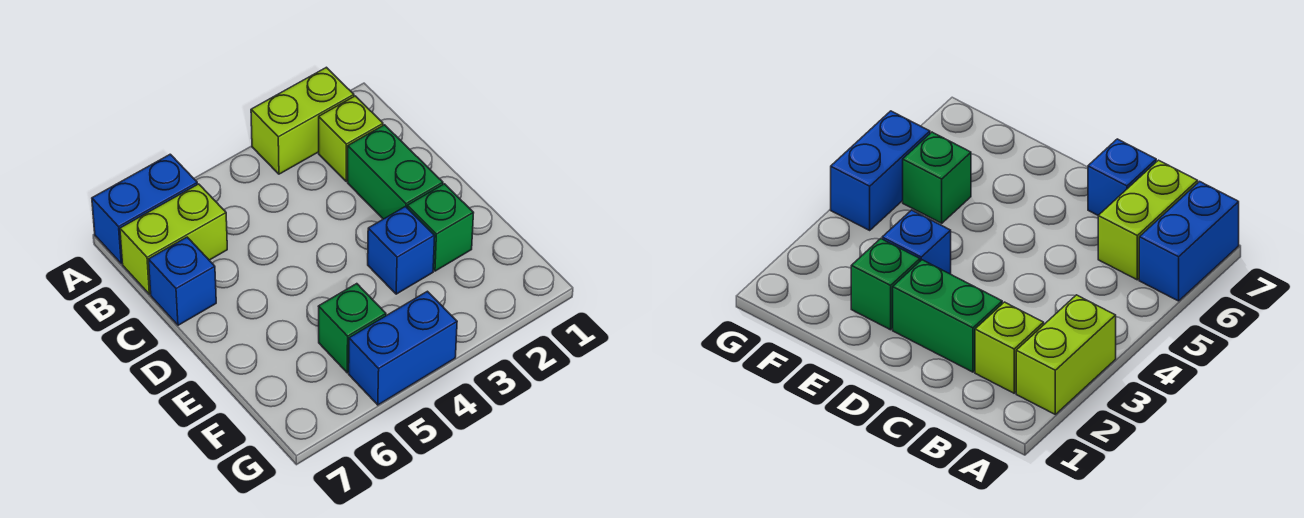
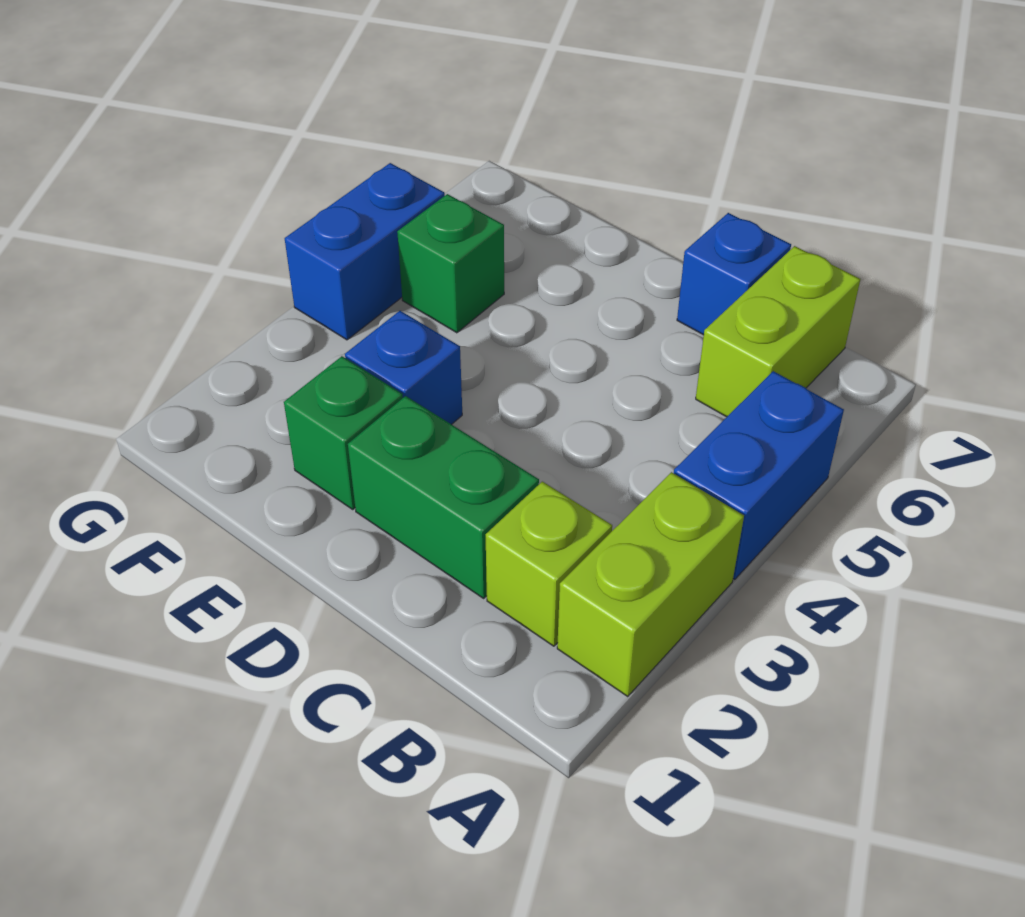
blue brick A6:A7 level 1 -> blue brick A4:A5 level 1

